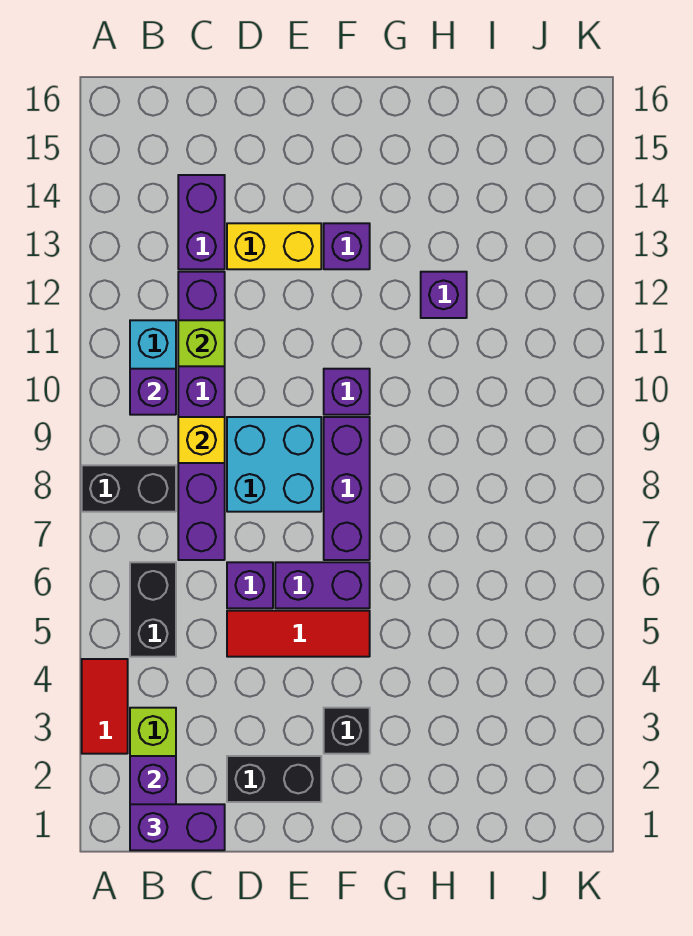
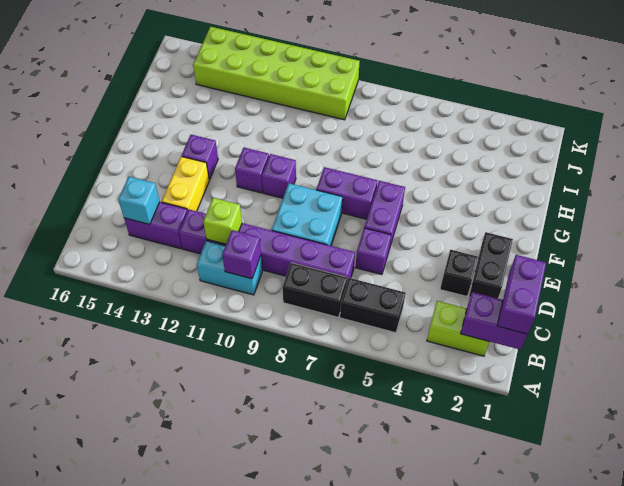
red tile A3:A4 level 1 -> none
black brick A8:B8 level 1 -> black brick B7:B8 level 1
yellow brick C9 level 2 -> none
none -> cyan brick C14 level 2
red tile D5:F5 level 1 -> none
black brick F3 level 1 -> black brick D3 level 1
purple brick F7:F9 level 1 -> purple brick F7:F8 level 1
purple brick H12 level 1 -> purple brick F11 level 1
none -> lime brick J9:K14 level 1

